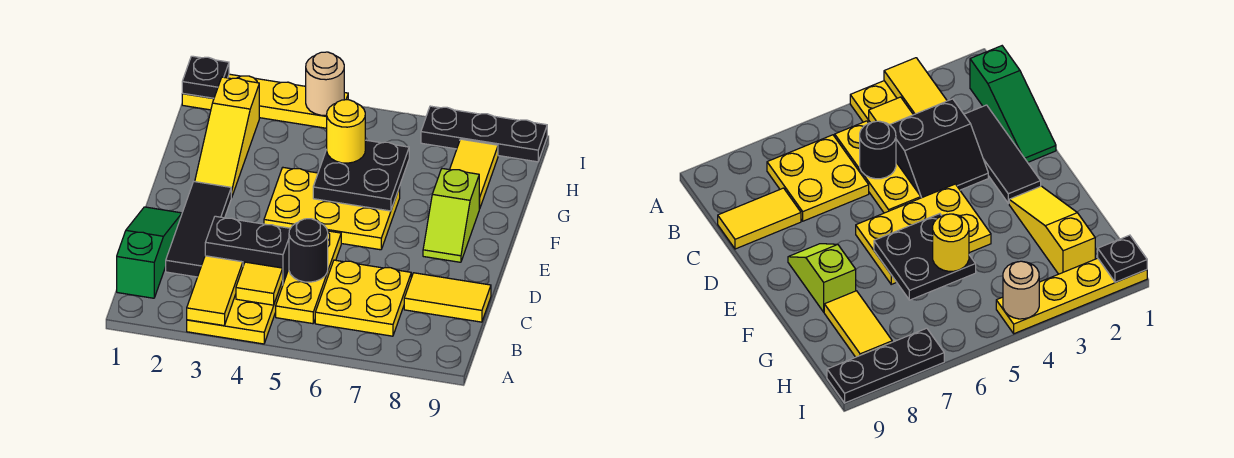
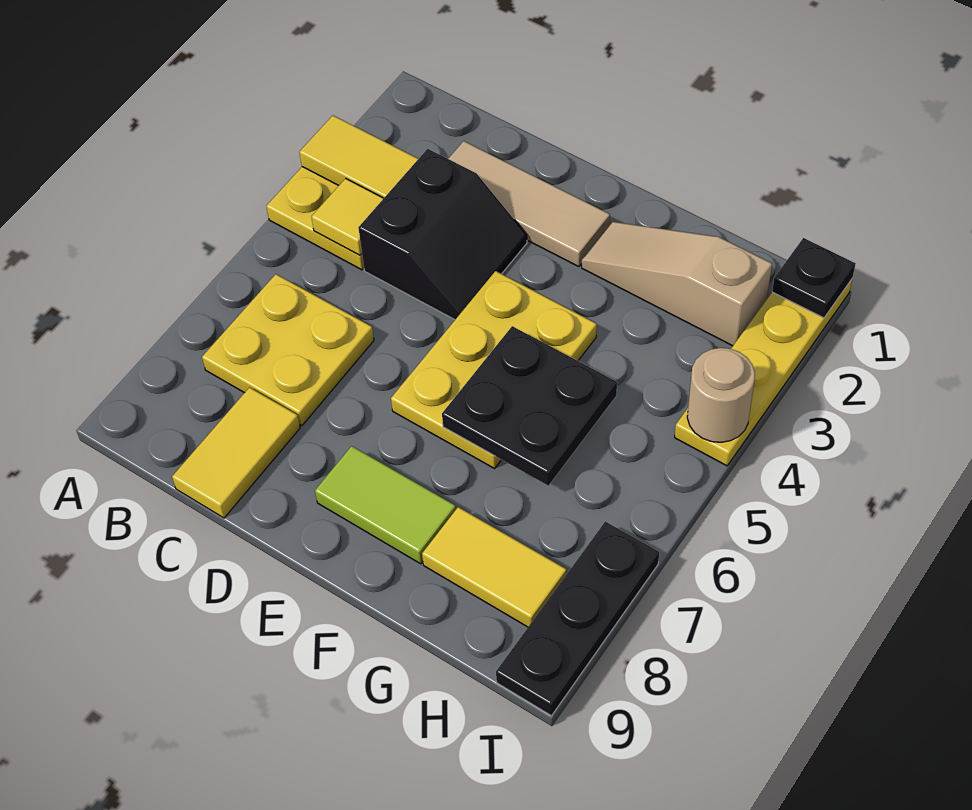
green slope B1:D1 level 1 top B -> none
yellow plate B5:D5 level 1 -> none
black tile C2:E2 level 1 -> tan tile C2:E2 level 1
black round brick C5 level 2 -> none
lime slope E8:F8 level 1 top F -> lime tile E8:F8 level 1
yellow slope F2:H2 level 1 top H -> tan slope F2:H2 level 1 top H
yellow round brick G5 level 3 -> none

